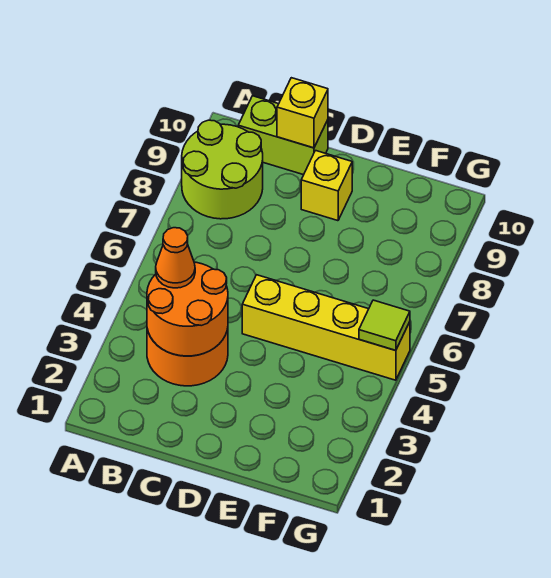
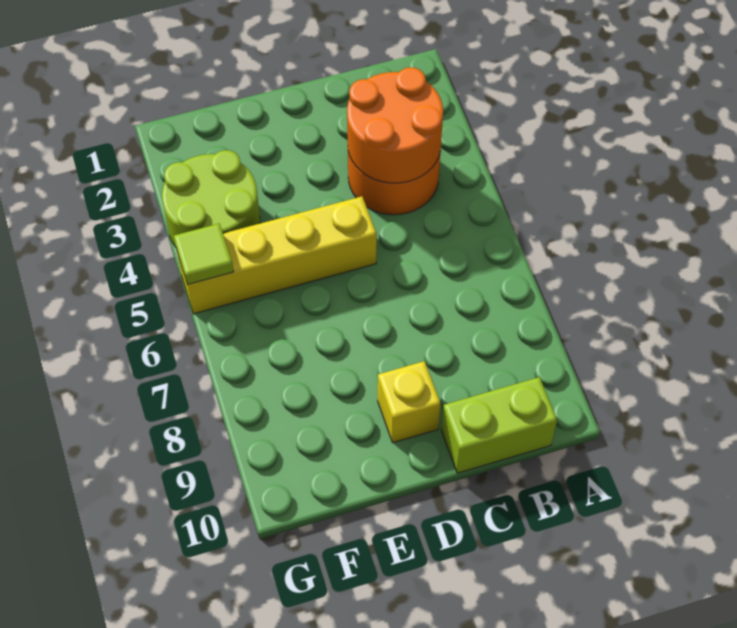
lime round brick A8:B9 level 1 -> lime round brick F3:G4 level 1
orange cone B4 level 3 -> none
yellow brick C10 level 2 -> none

